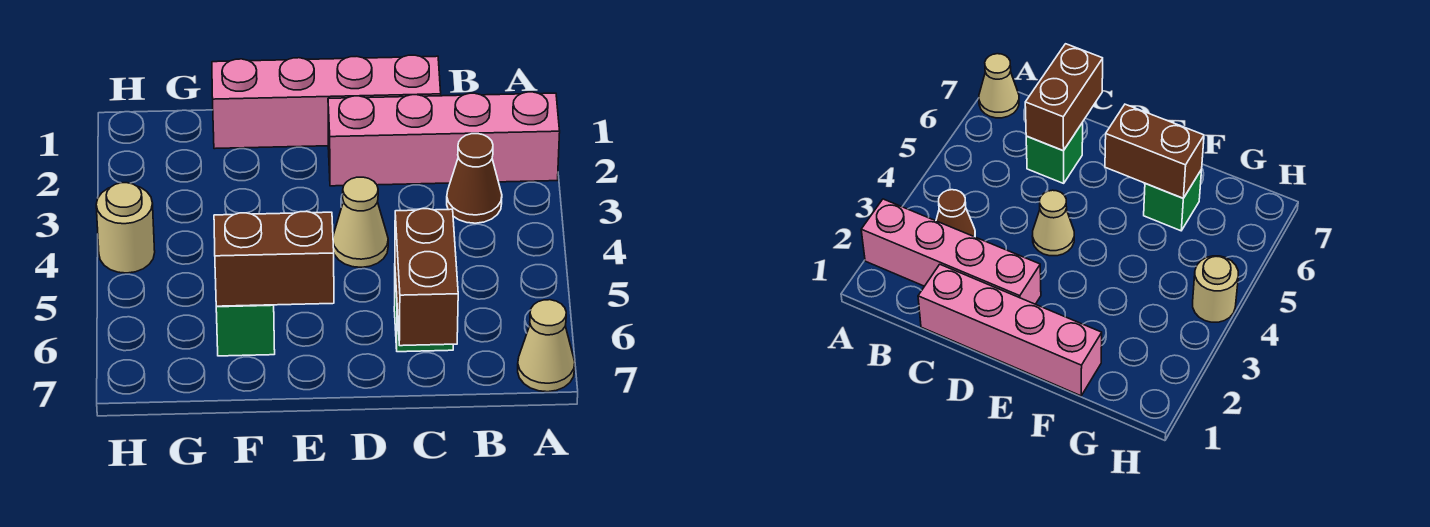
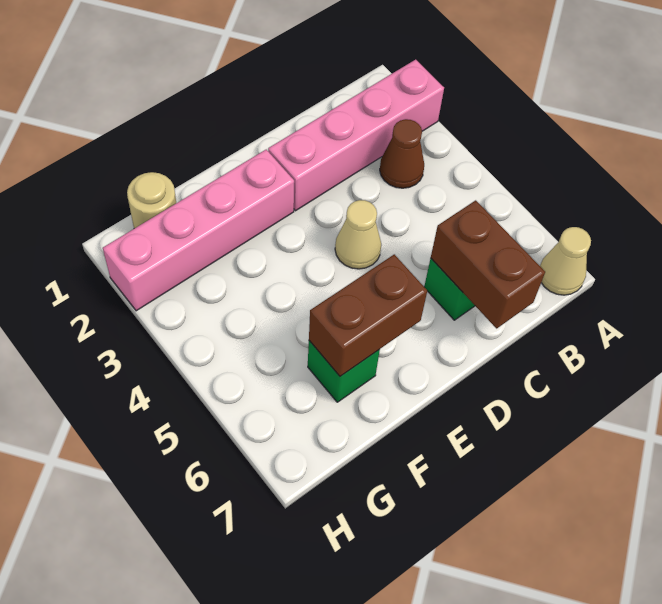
pink brick C1:F1 level 1 -> pink brick E2:H2 level 1
tan round brick H4 level 1 -> tan round brick G1 level 1

